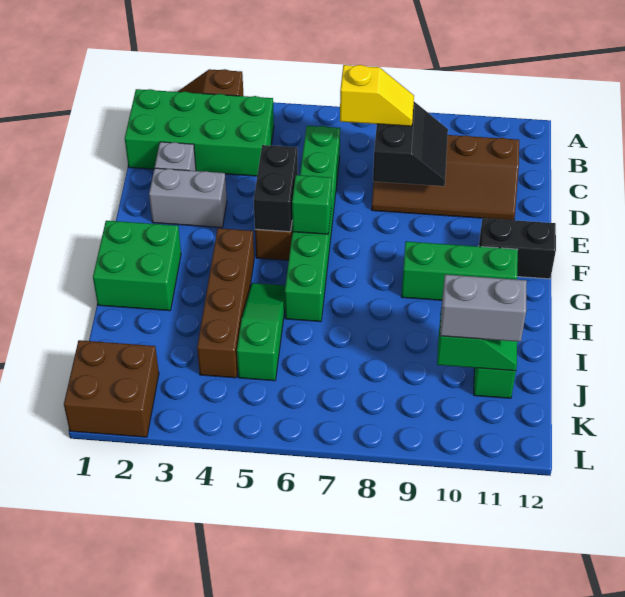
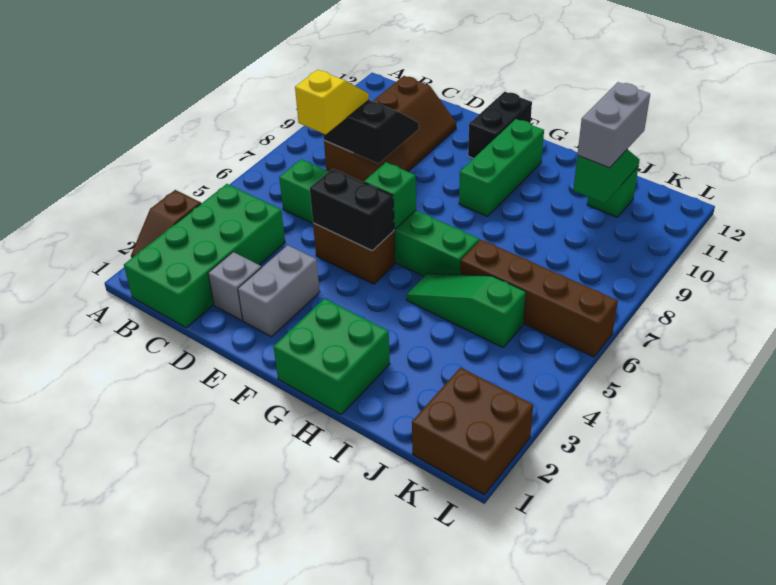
brown brick G4:J4 level 1 -> brown brick I6:L6 level 1

